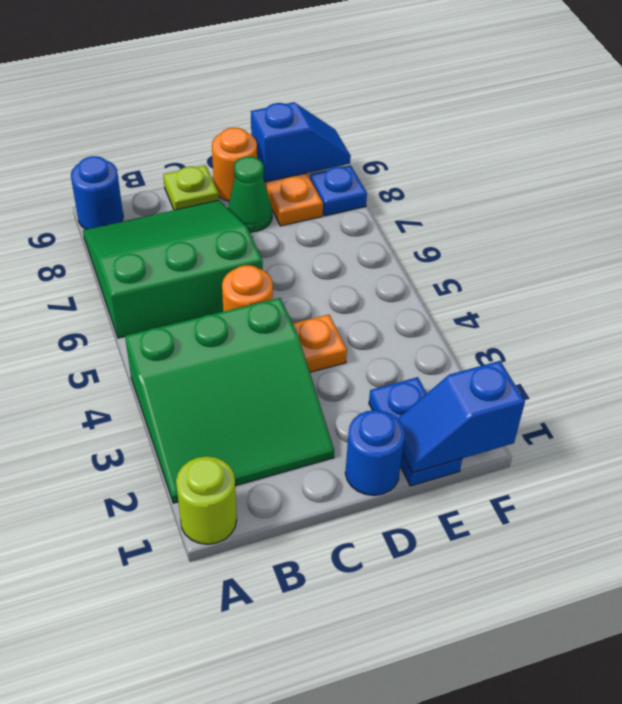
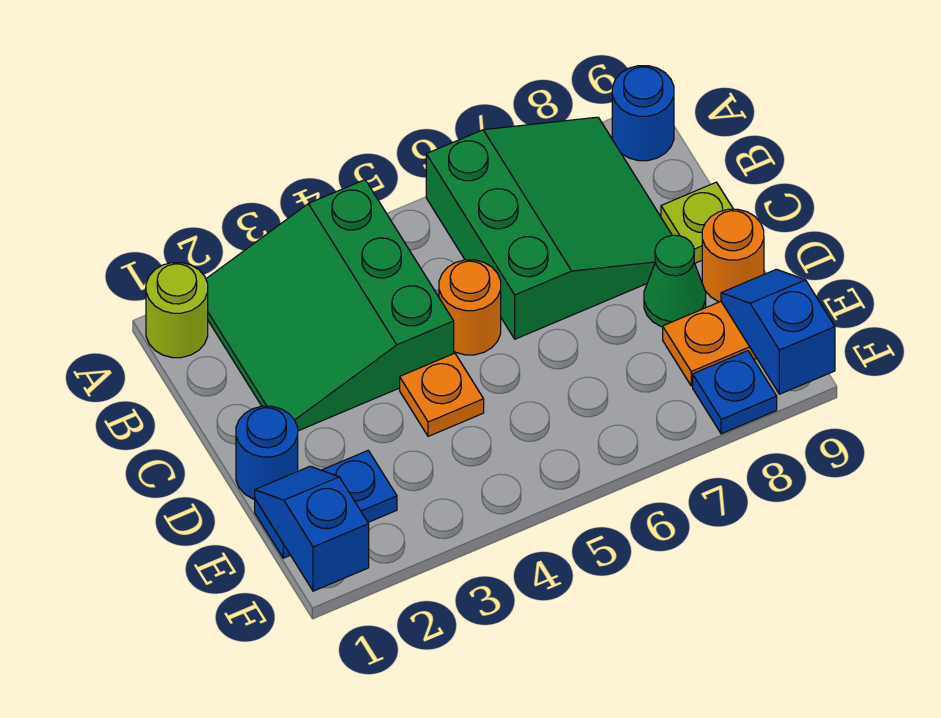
blue slope E9:F9 level 2 top E -> blue slope E9:F9 level 2 top F

